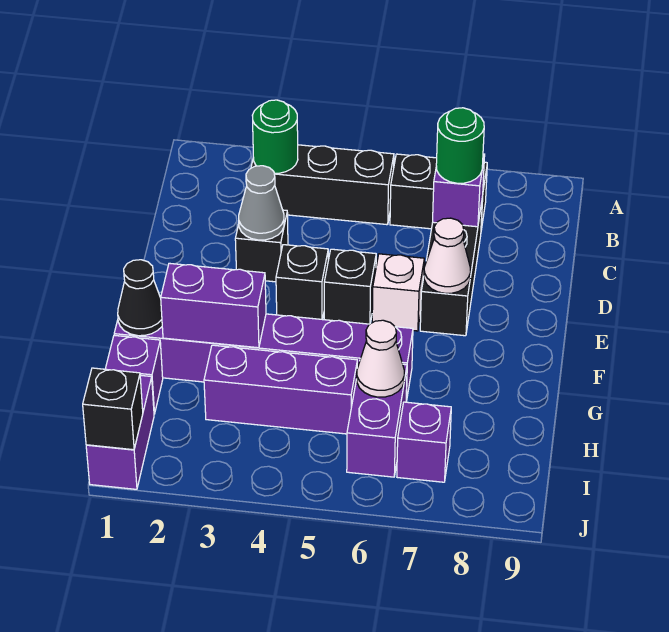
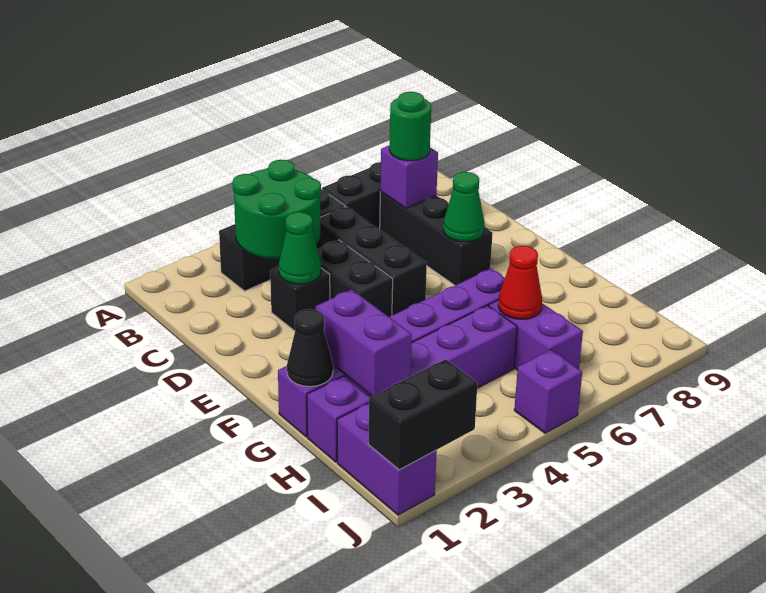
green round brick B3 level 2 -> green round brick B3:C4 level 2
grey cone D3 level 2 -> green cone D3 level 2
black brick E4 level 1 -> black brick D4:E4 level 1
black brick E5 level 1 -> black brick C5:E5 level 1
white brick E6 level 1 -> none
white cone E7 level 2 -> green cone E7 level 2
purple brick G2:G3 level 2 -> purple brick G2:H2 level 2
white cone H6 level 2 -> red cone H6 level 2
purple brick I7 level 1 -> purple brick J5 level 1
black brick J1 level 2 -> black brick J1:J2 level 2

